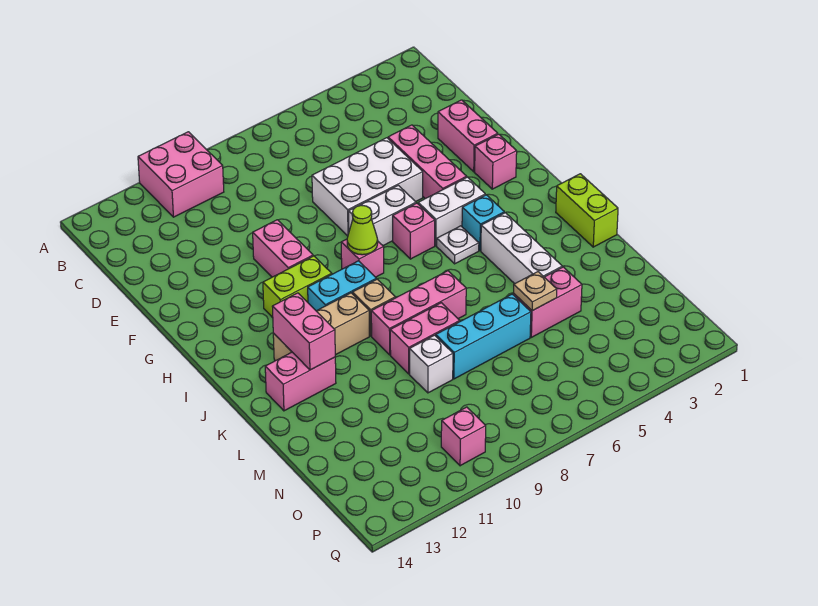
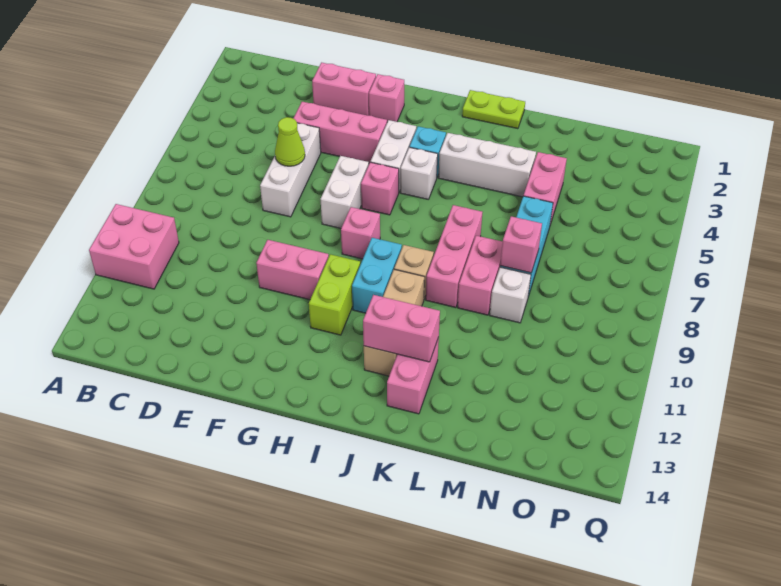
white brick E5:F7 level 1 -> white brick E5:E7 level 1
lime cone H8 level 2 -> lime cone E6 level 2
white plate I5 level 1 -> white brick I5 level 1
lime brick J1:K1 level 1 -> lime plate J1:K1 level 1
tan plate M5 level 2 -> none
pink brick P10 level 1 -> pink brick M8 level 2

